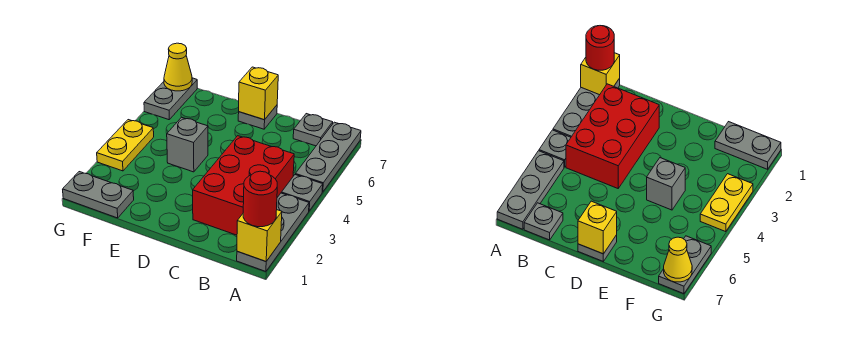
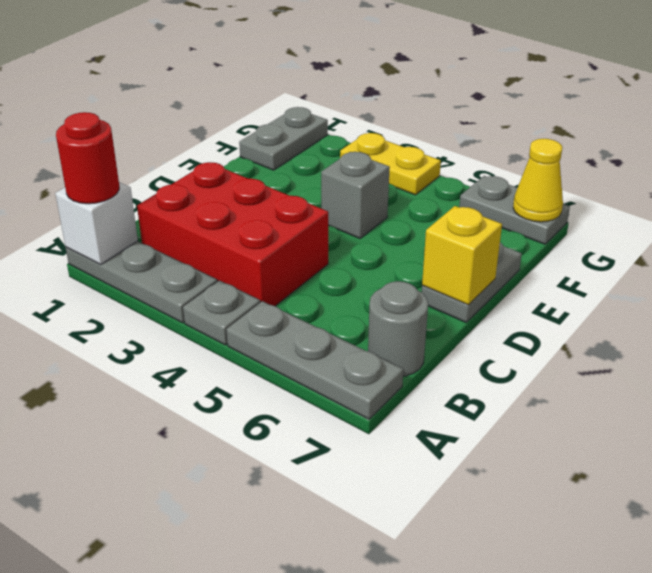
yellow brick A1 level 2 -> white brick A1 level 2
grey plate B7 level 1 -> grey round brick B7 level 1
grey plate D7 level 1 -> grey plate D7:E7 level 1

